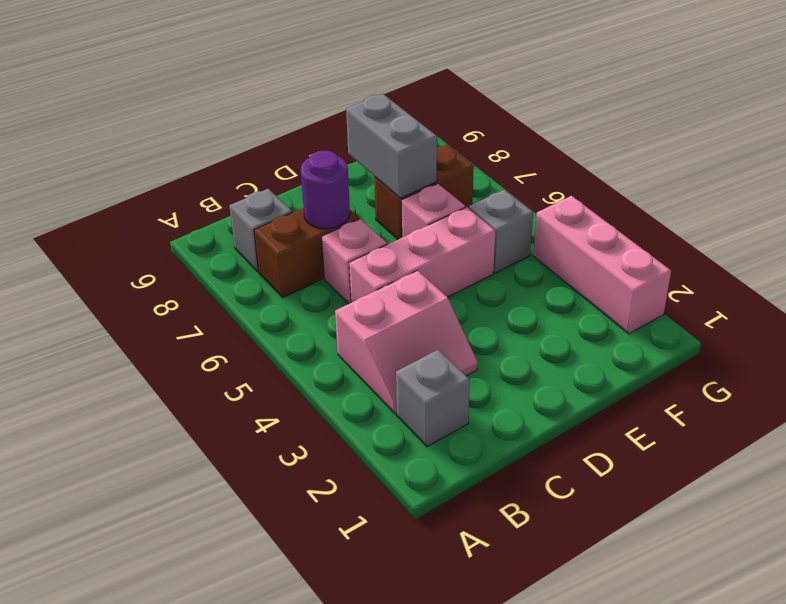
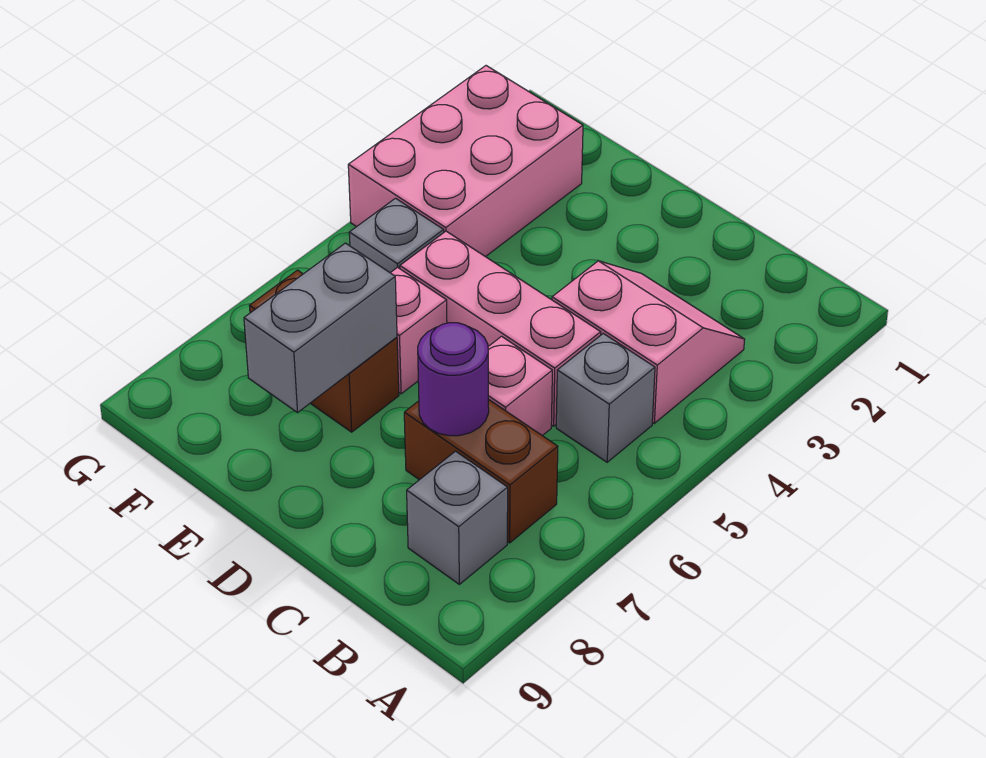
grey brick B2 level 1 -> grey brick B5 level 1
pink brick G2:G4 level 1 -> pink brick F2:G4 level 1

